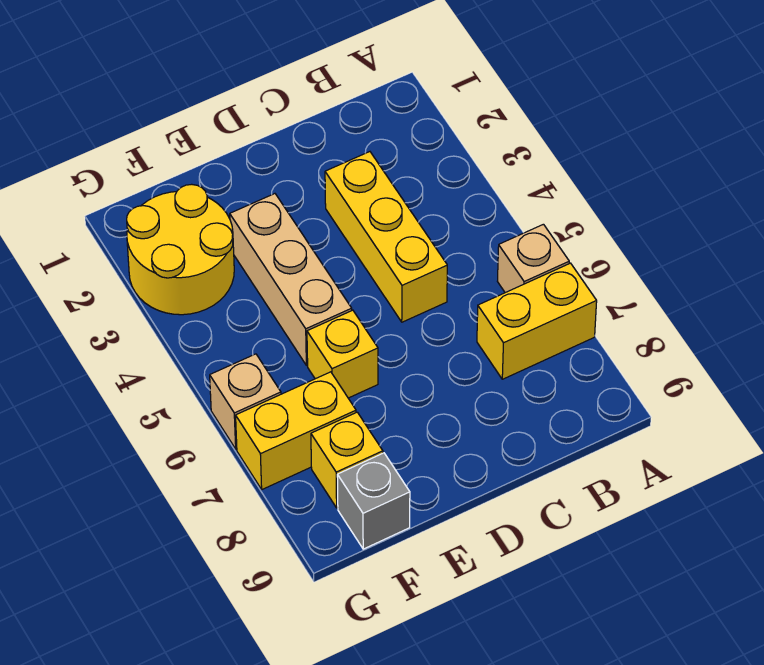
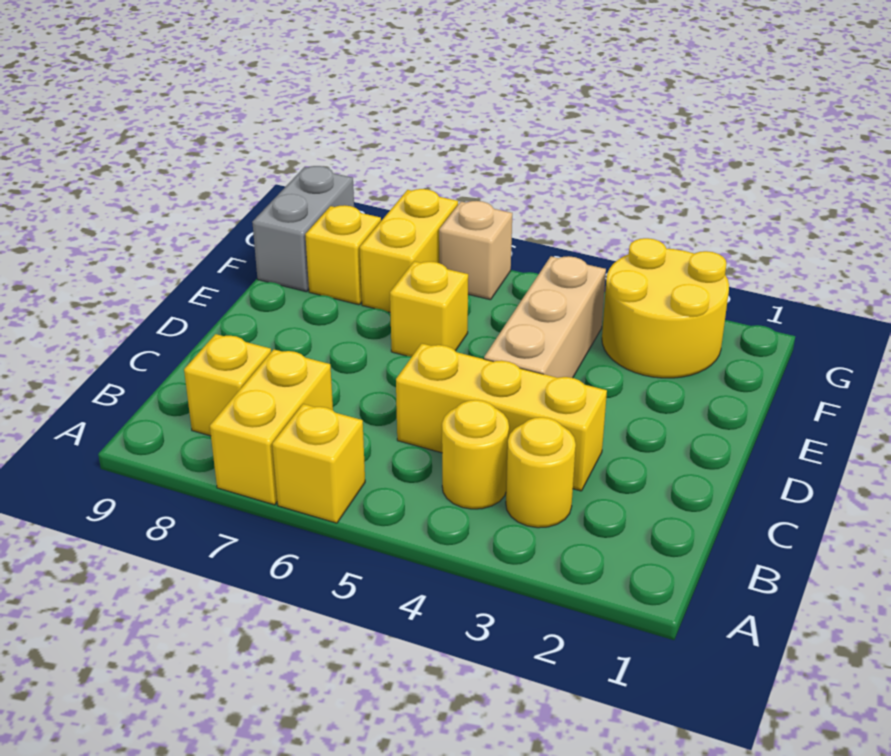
tan brick A6 level 1 -> yellow brick A6 level 1
none -> yellow round brick B3 level 1
none -> yellow round brick B4 level 1
none -> yellow brick B8 level 1
tan brick E3:E5 level 1 -> tan brick D4:F4 level 1
grey brick F9 level 1 -> grey brick F9:G9 level 1

